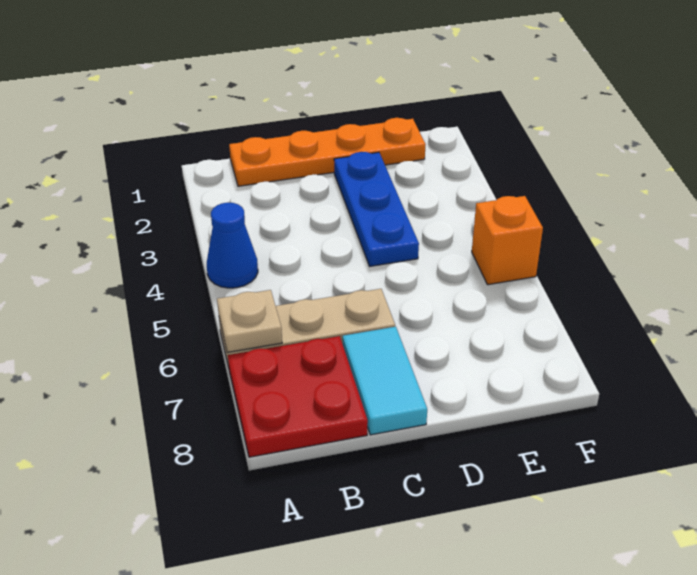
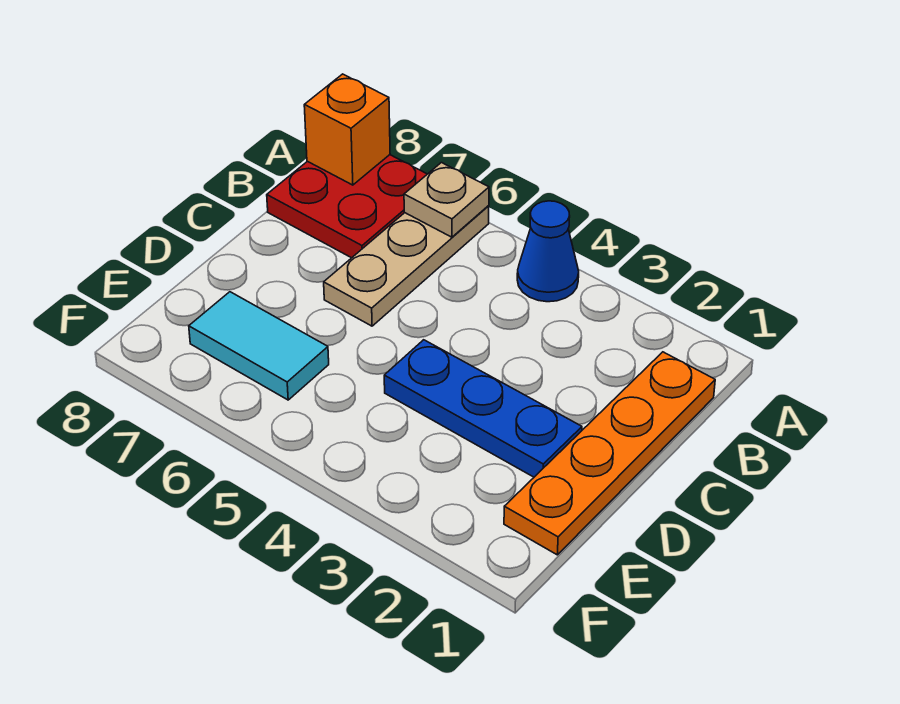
cyan tile C7:C8 level 1 -> cyan tile E6:E7 level 1
orange brick F5 level 1 -> orange brick A8 level 2

